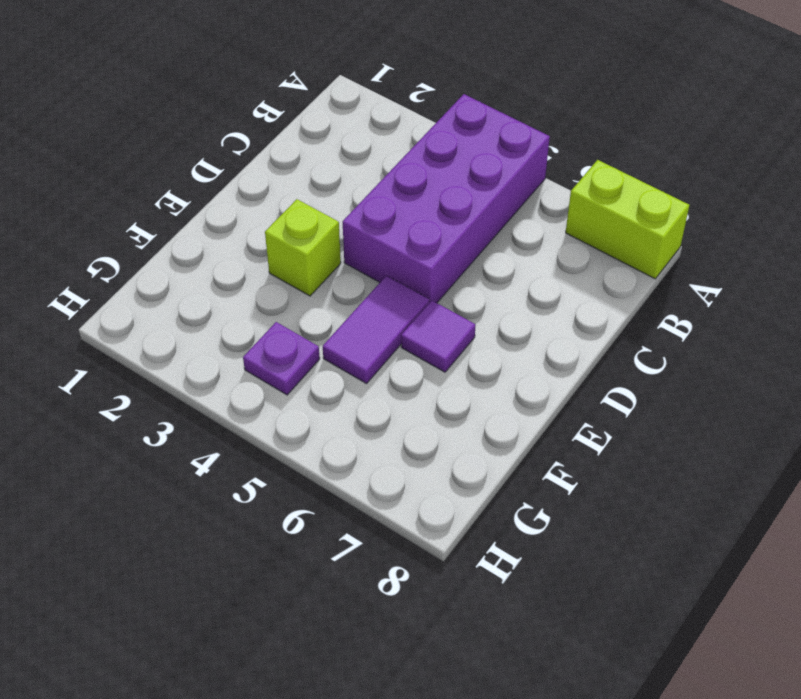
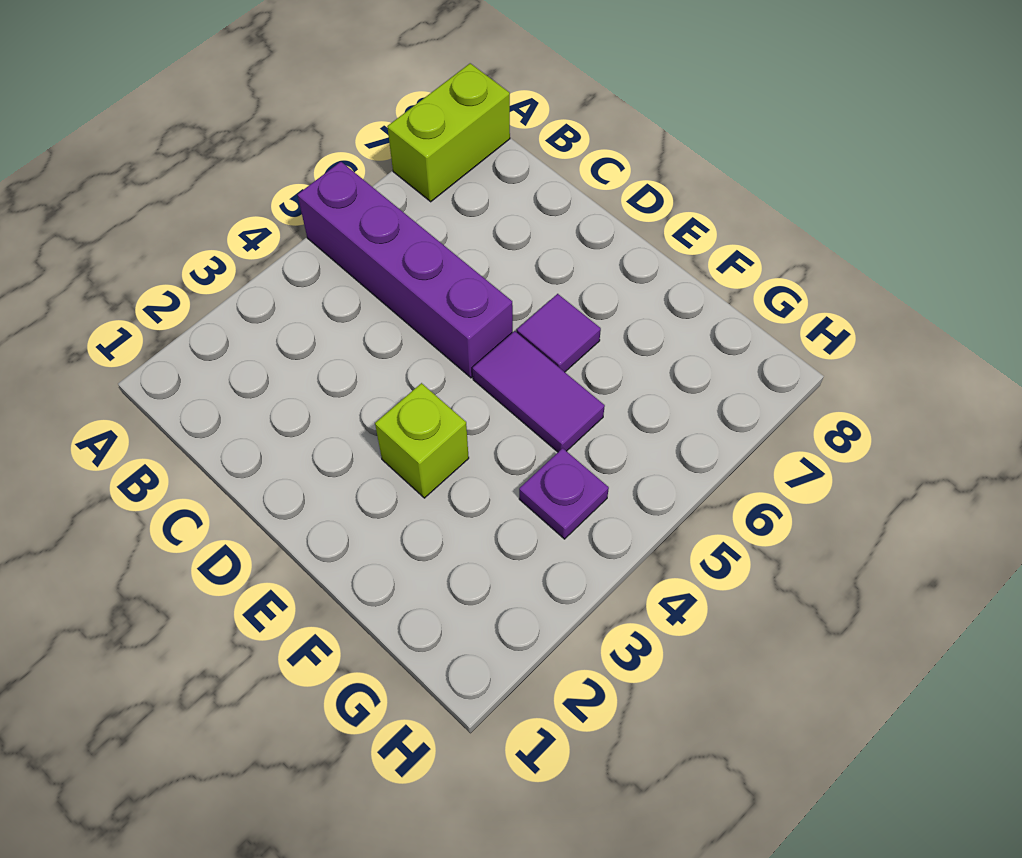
purple brick A4:D5 level 1 -> purple brick A5:D5 level 1

